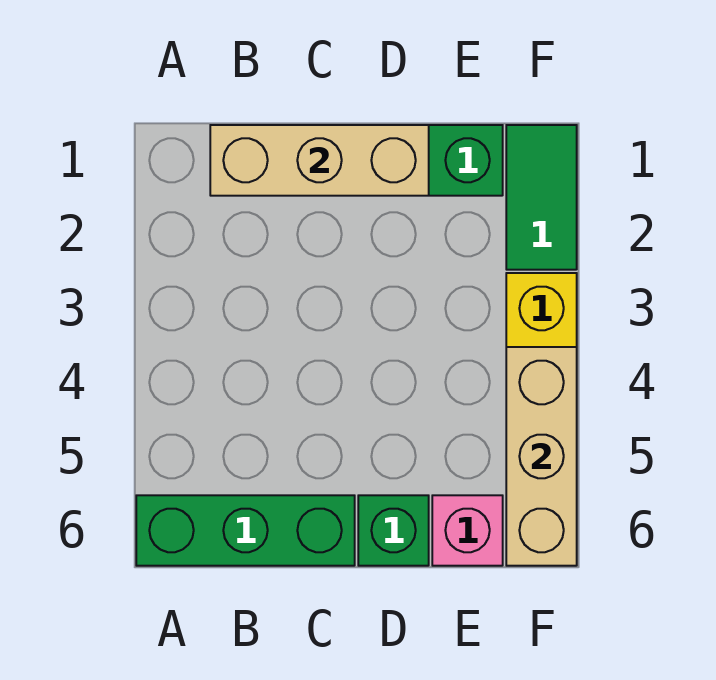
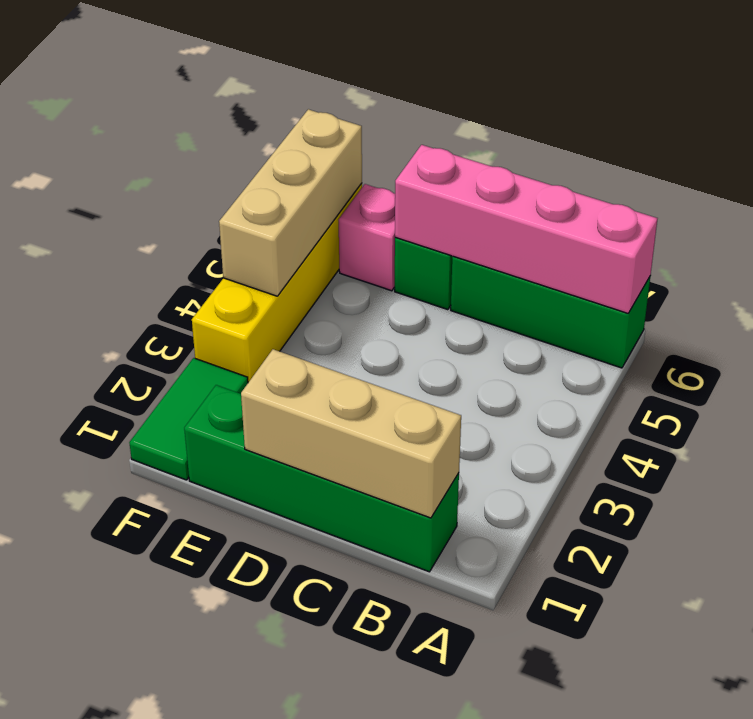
none -> pink brick A6:D6 level 2

